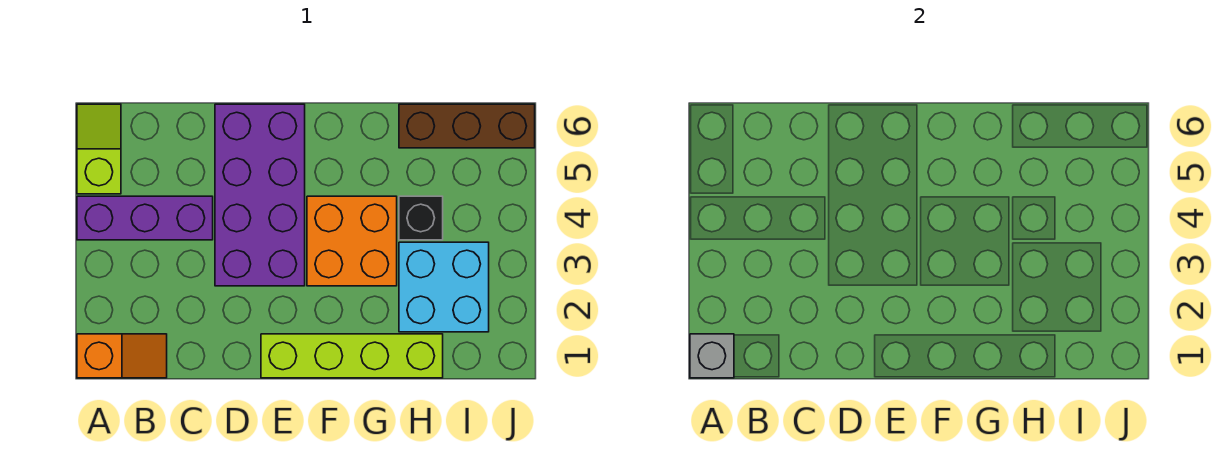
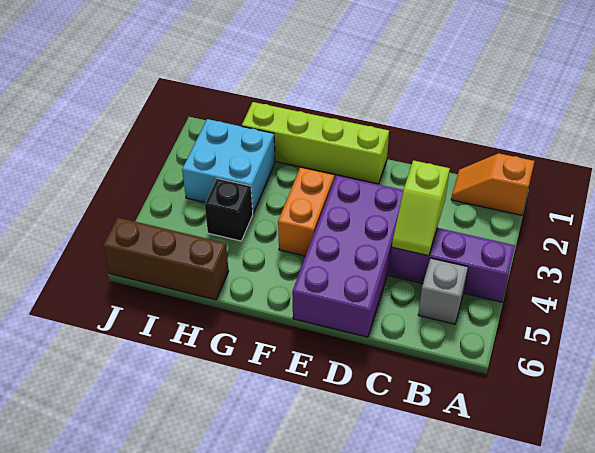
grey brick A1 level 2 -> grey brick B5 level 1
lime slope A5:A6 level 1 top 5 -> lime slope C3:C4 level 2 top 3
orange brick F3:G4 level 1 -> orange brick F3:F4 level 1

